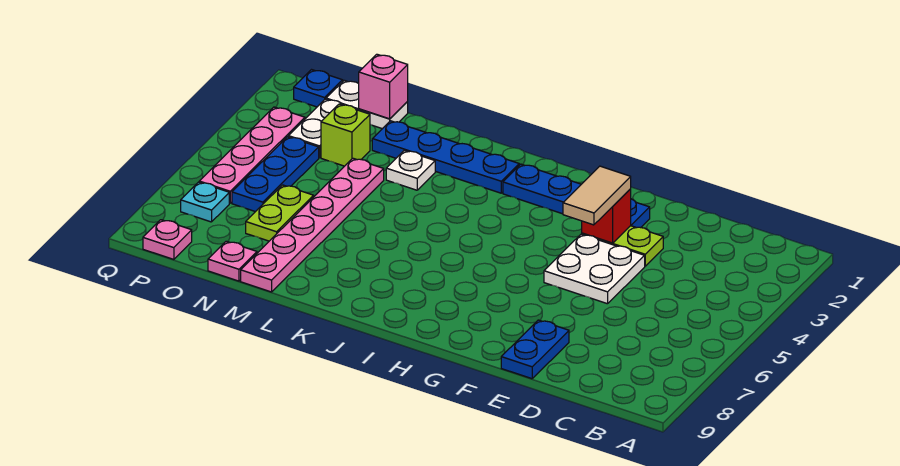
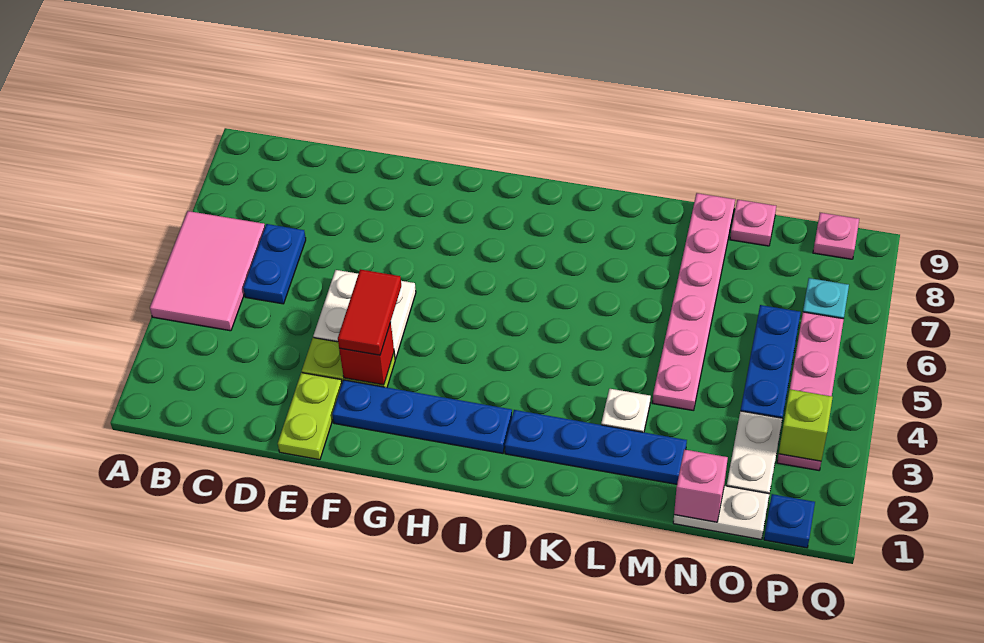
none -> pink tile A4:B6 level 1
blue plate E8:E9 level 1 -> blue plate C5:C6 level 1
tan tile F3:F4 level 3 -> red tile F3:F4 level 3
lime brick N3 level 1 -> lime brick P3 level 2
lime plate N6:N7 level 1 -> lime plate E1:E2 level 1

